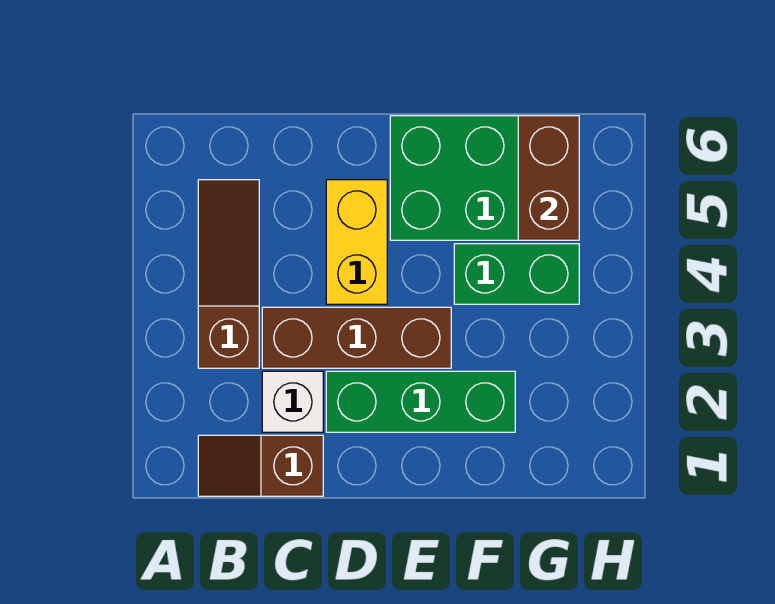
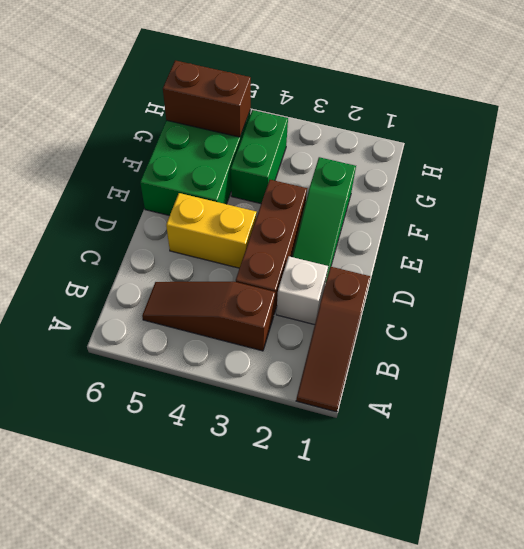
brown slope B1:C1 level 1 top C -> brown slope A1:C1 level 1 top C
green brick D2:F2 level 1 -> green slope D2:F2 level 1 top F

